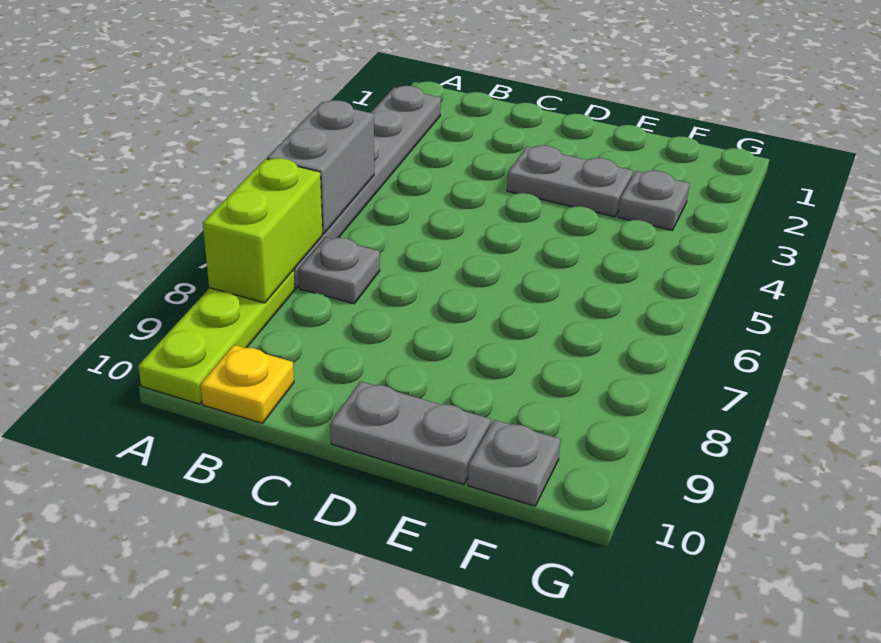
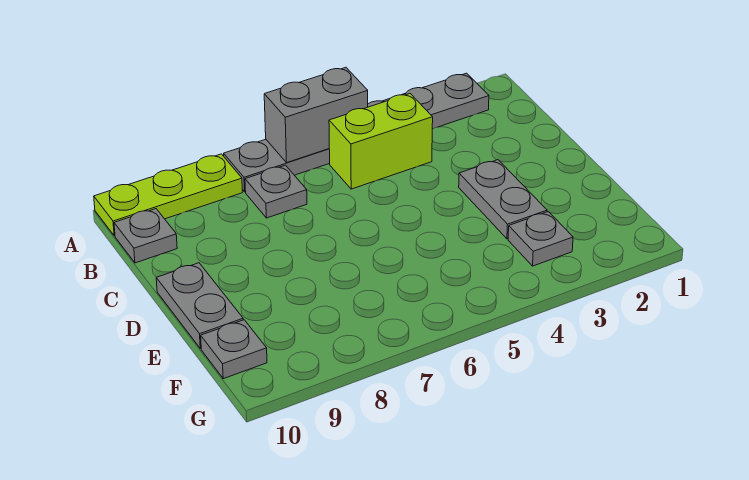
lime brick A7:A8 level 2 -> lime brick B4:B5 level 1
yellow plate B10 level 1 -> grey plate B10 level 1

